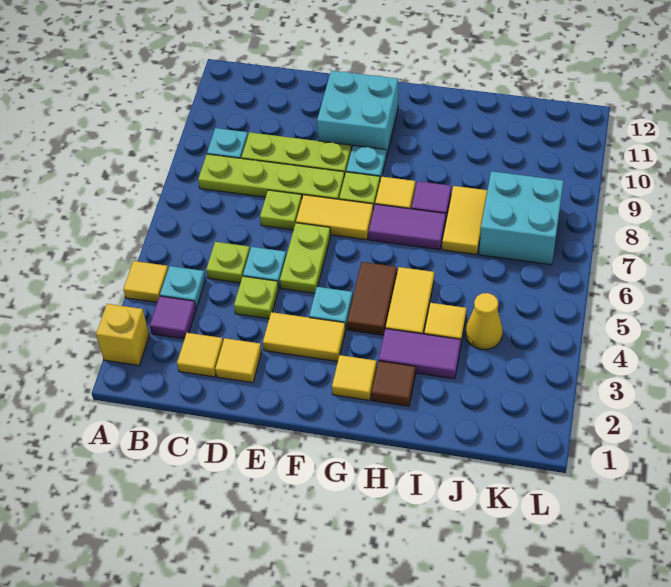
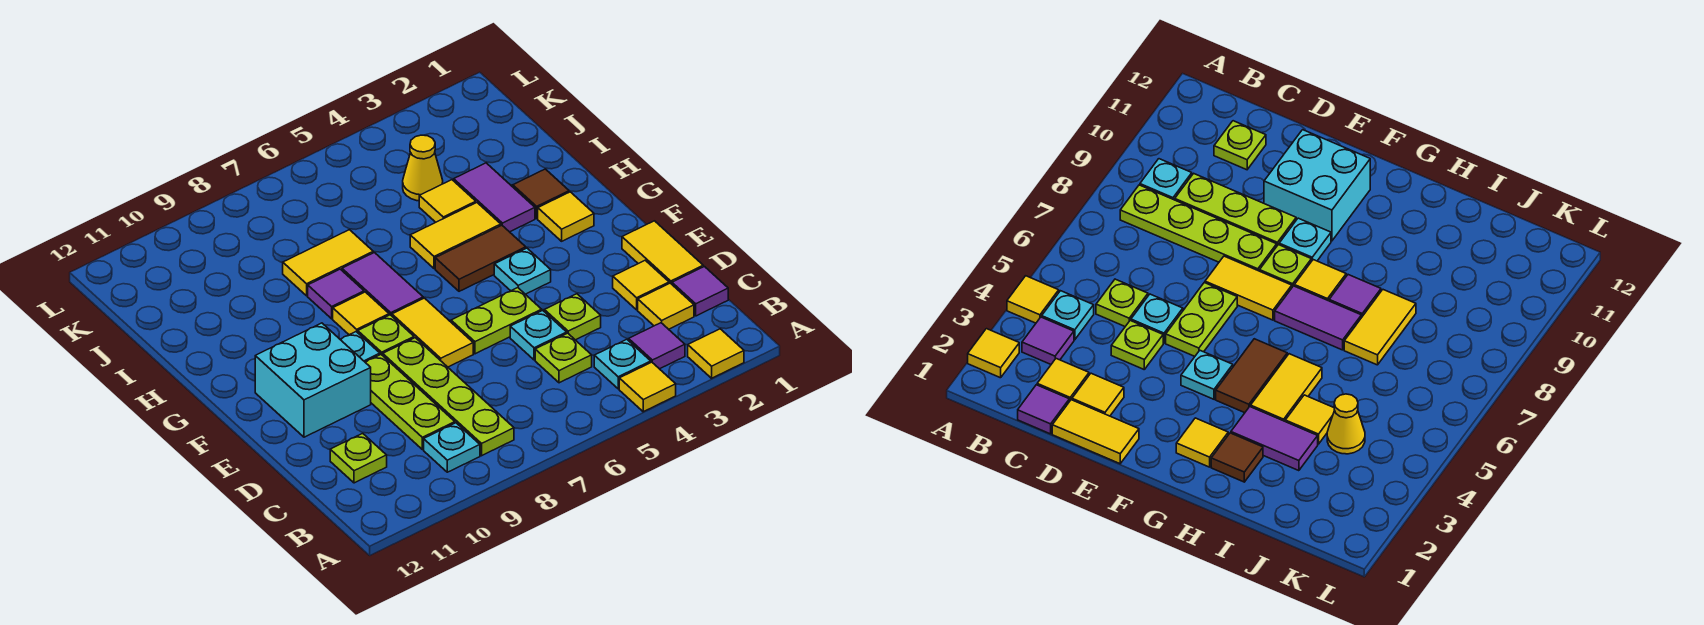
yellow brick A2 level 1 -> yellow tile A2 level 1
none -> purple tile C1 level 1
lime plate D7 level 1 -> lime plate C11 level 1
yellow tile E3:F3 level 1 -> yellow tile D1:E1 level 1
cyan brick J7:K8 level 1 -> none

